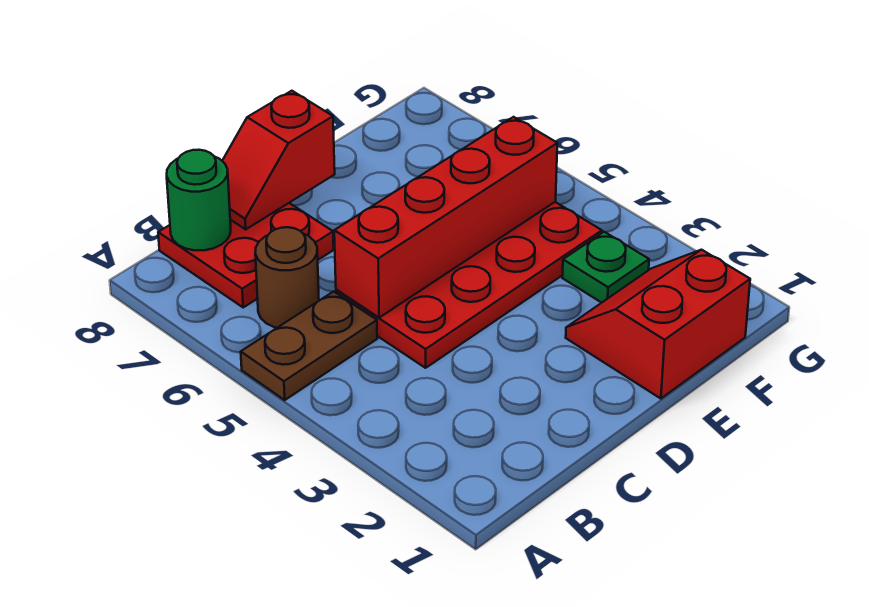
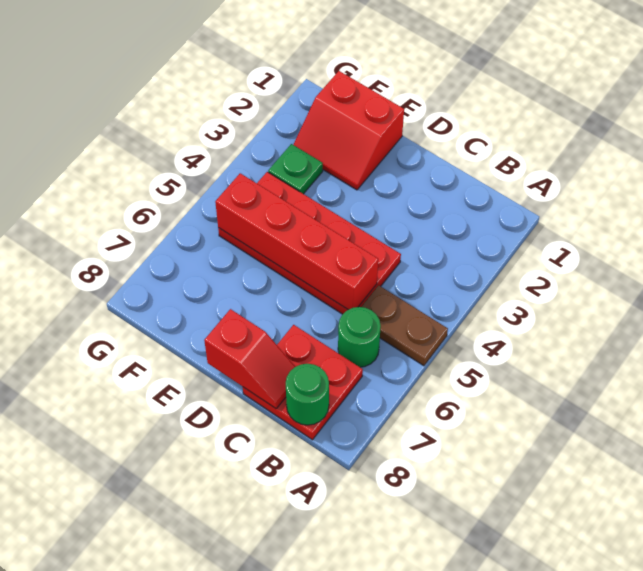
brown round brick B6 level 1 -> green round brick B6 level 1

